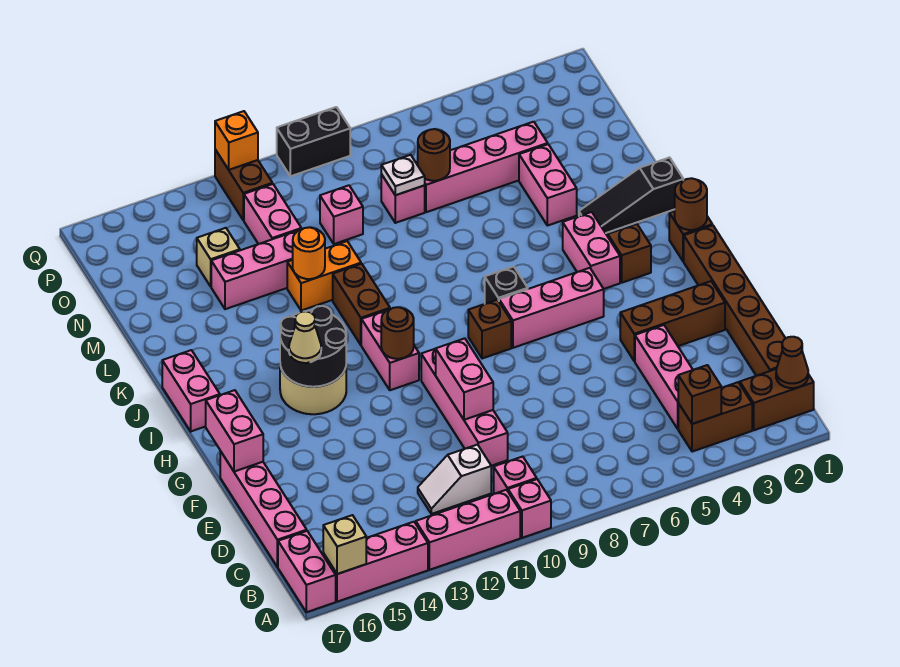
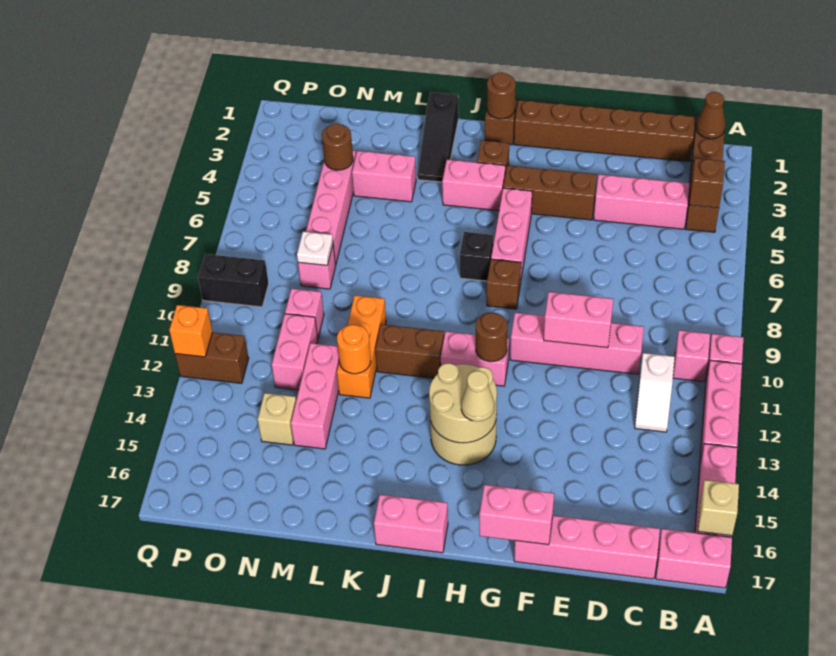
brown brick F2:F4 level 1 -> brown brick F4:H4 level 1
black round brick H13:I14 level 2 -> tan round brick H13:I14 level 2
orange brick L11:L12 level 1 -> orange brick L10:L12 level 1
brown round brick N7 level 2 -> brown round brick N4 level 2
pink brick N12:O12 level 1 -> pink brick N11:N12 level 1
black brick Q9:Q10 level 1 -> black brick P9:Q9 level 1

